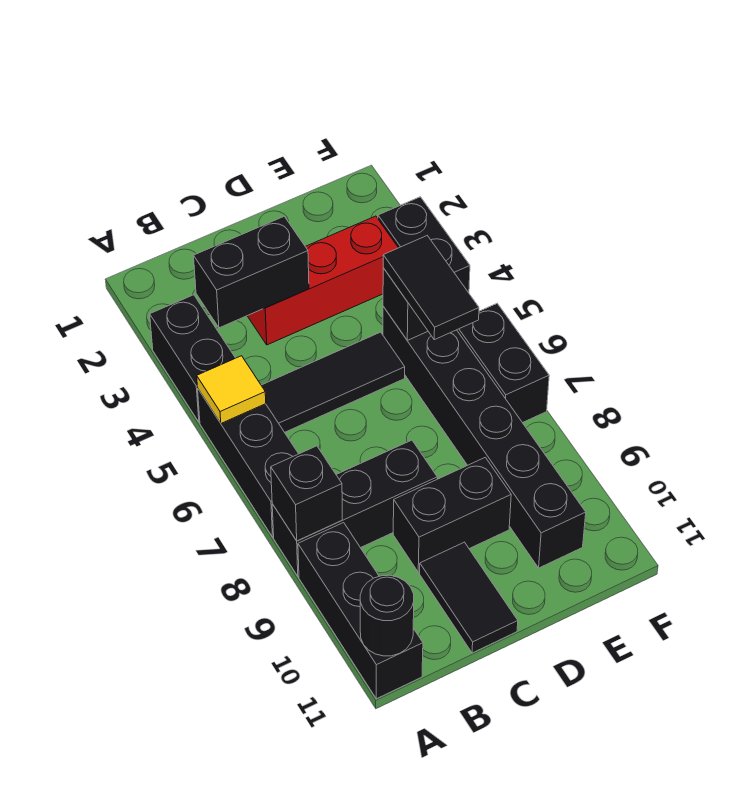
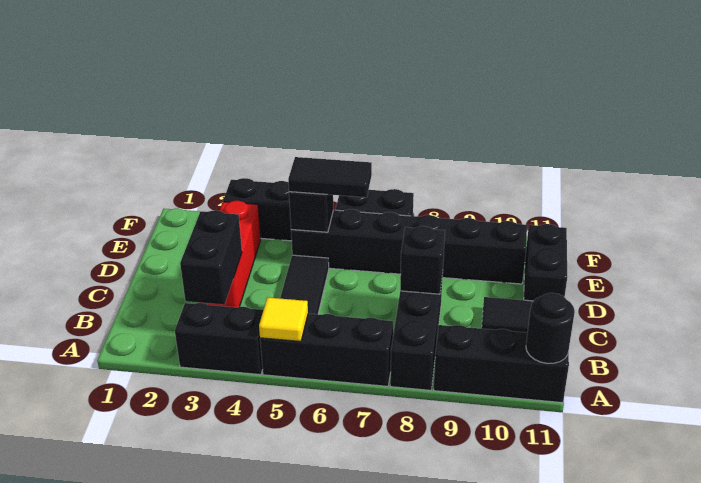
black brick A8 level 2 -> black brick C8 level 2
black brick C9:D9 level 1 -> black brick D11:E11 level 1

